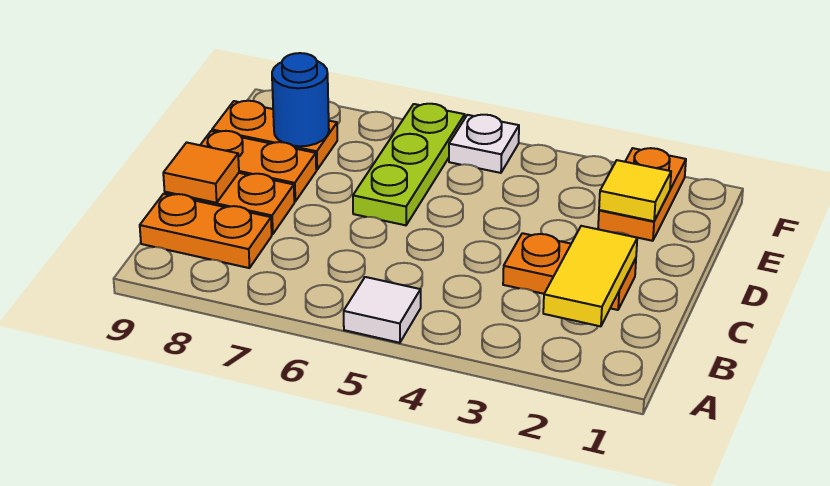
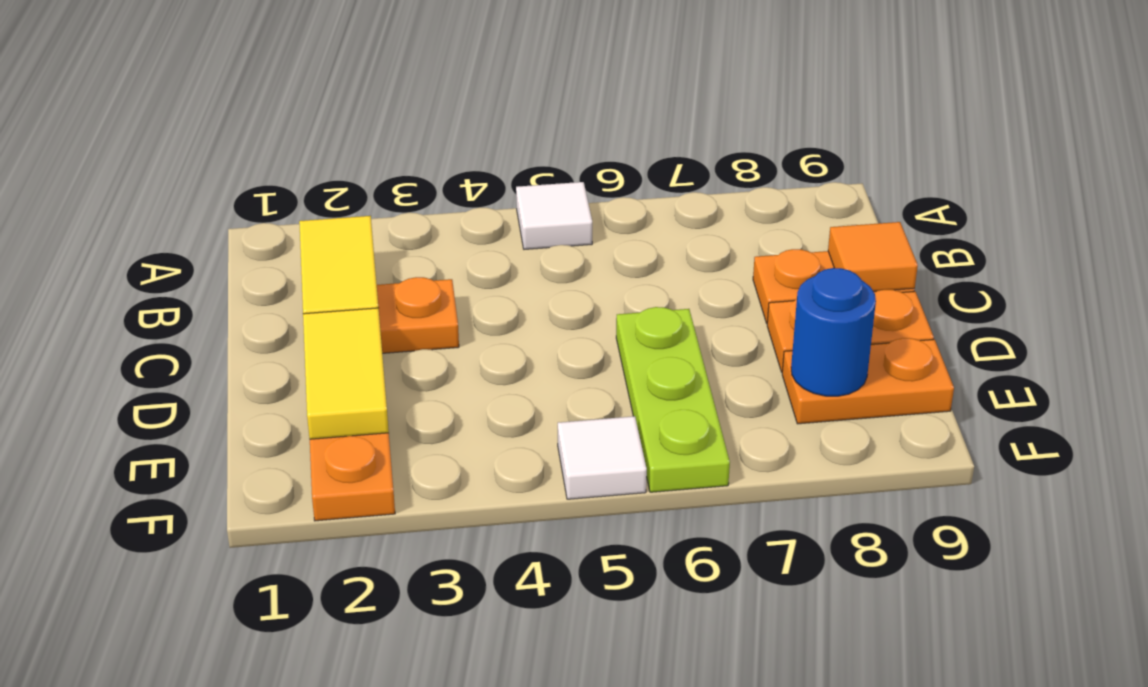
orange plate B8:B9 level 1 -> none
yellow tile E2 level 2 -> yellow tile D2:E2 level 2
white plate F5 level 1 -> white tile F5 level 1

